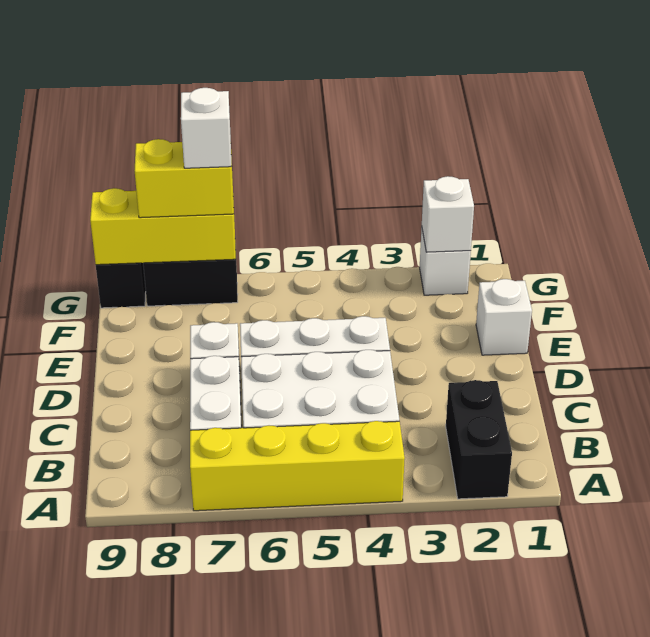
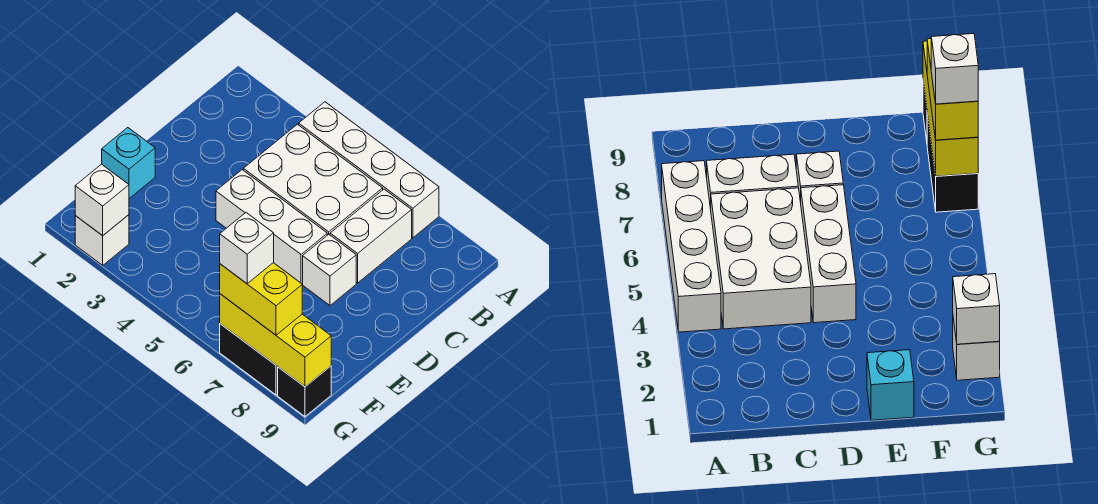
black brick A2:B2 level 1 -> none
yellow brick A4:A7 level 1 -> white brick A4:A7 level 1
white brick E1 level 1 -> cyan brick E1 level 1

